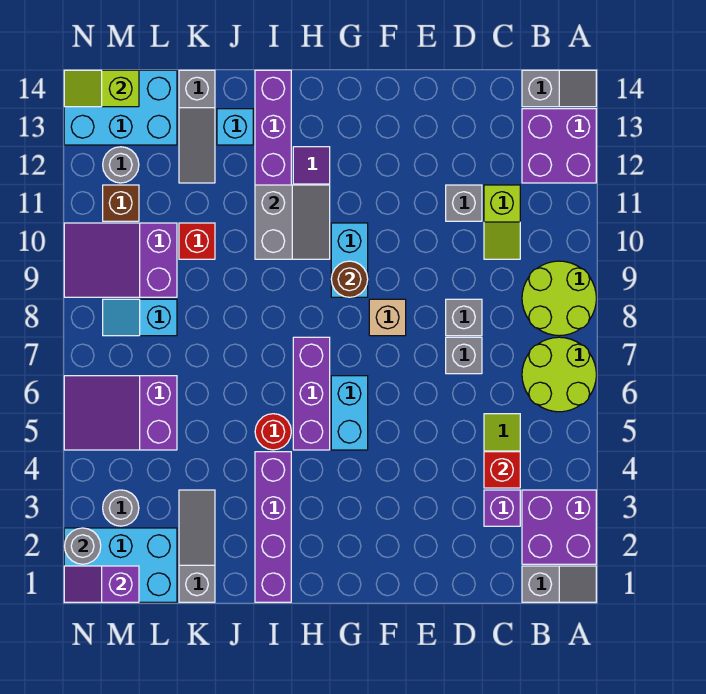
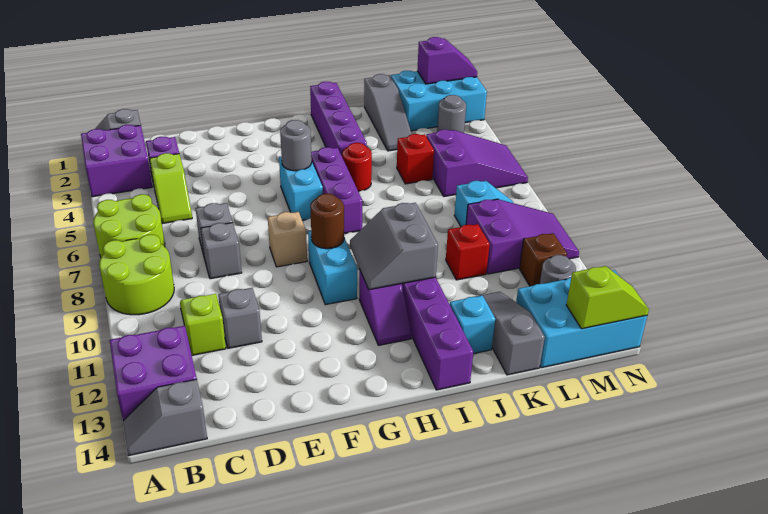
red brick C4 level 2 -> red brick K5 level 1
grey round brick N2 level 2 -> grey round brick G5 level 2

